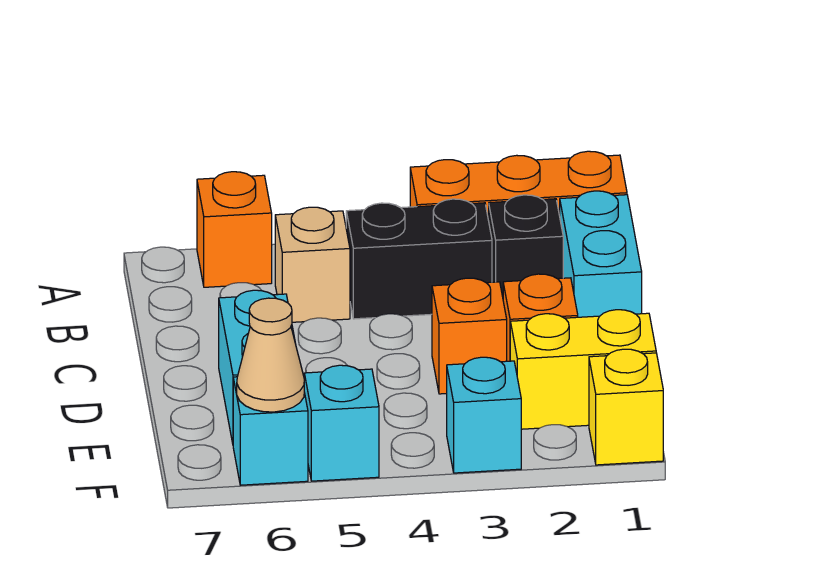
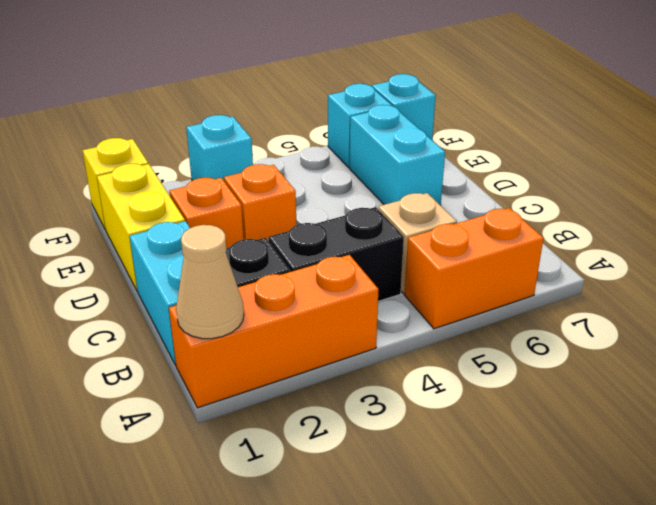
orange brick A6 level 1 -> orange brick A5:A6 level 1
yellow brick E1:E2 level 1 -> yellow brick D1:E1 level 1
cyan brick F5 level 1 -> cyan brick F7 level 1
tan cone F6 level 2 -> tan cone A1 level 2

